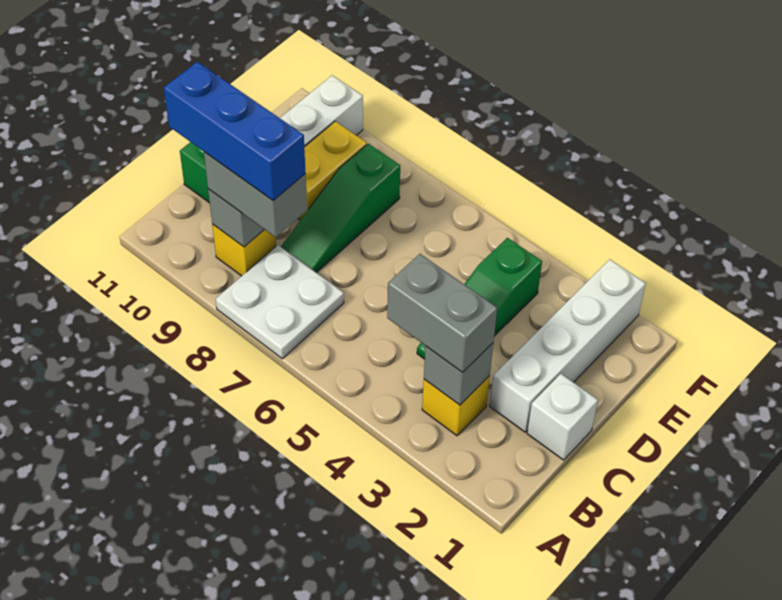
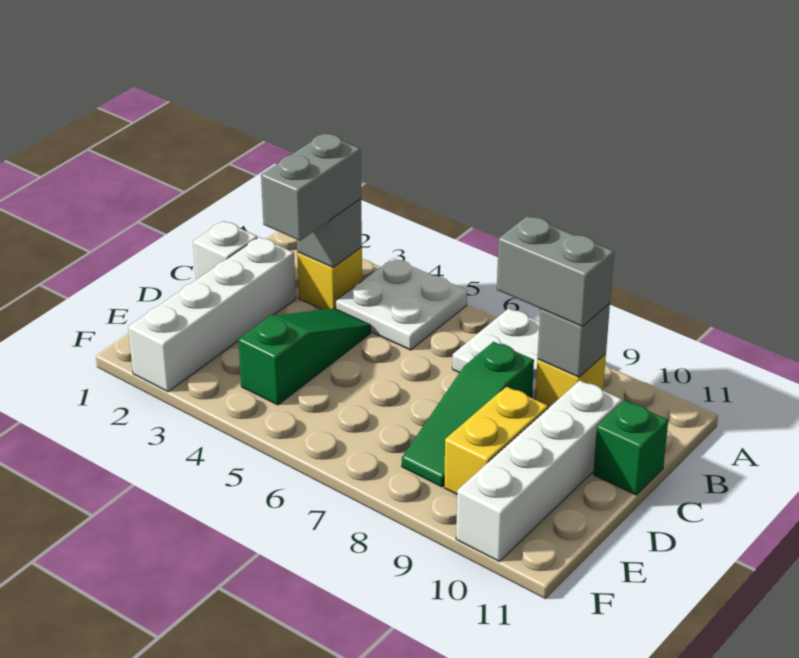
none -> white plate A4:B5 level 1
grey brick B3:B4 level 3 -> grey brick B3:C3 level 3
blue brick B8:B10 level 4 -> none
green slope C8:E8 level 1 top E -> green slope C8:E8 level 1 top C

